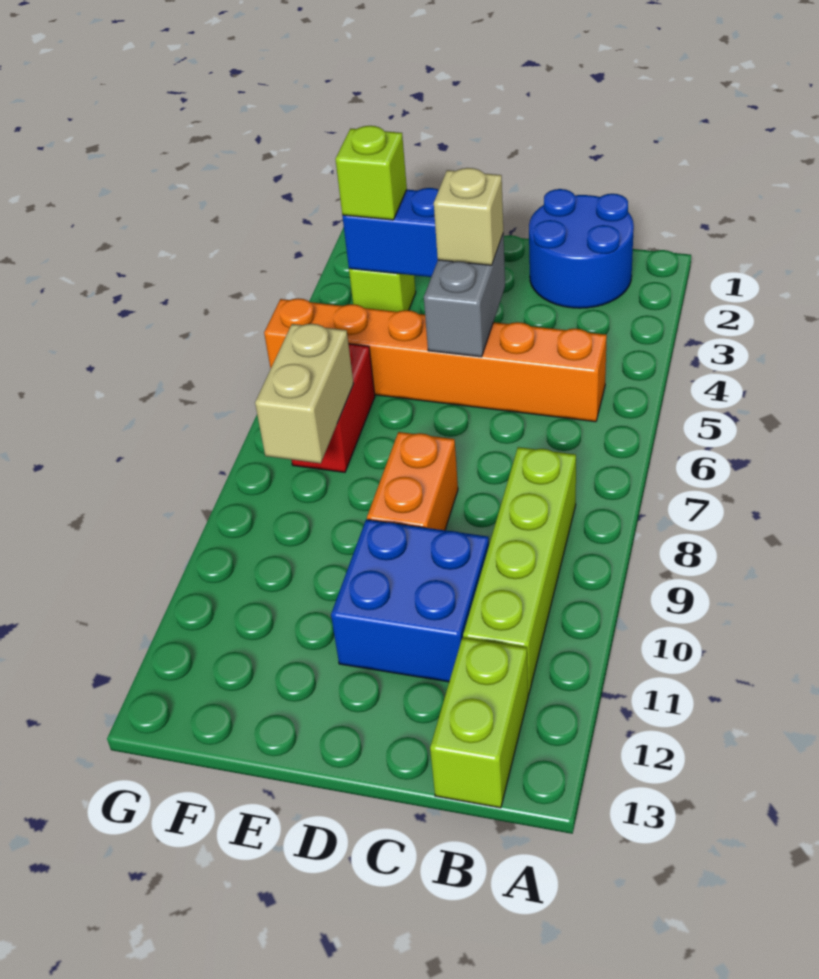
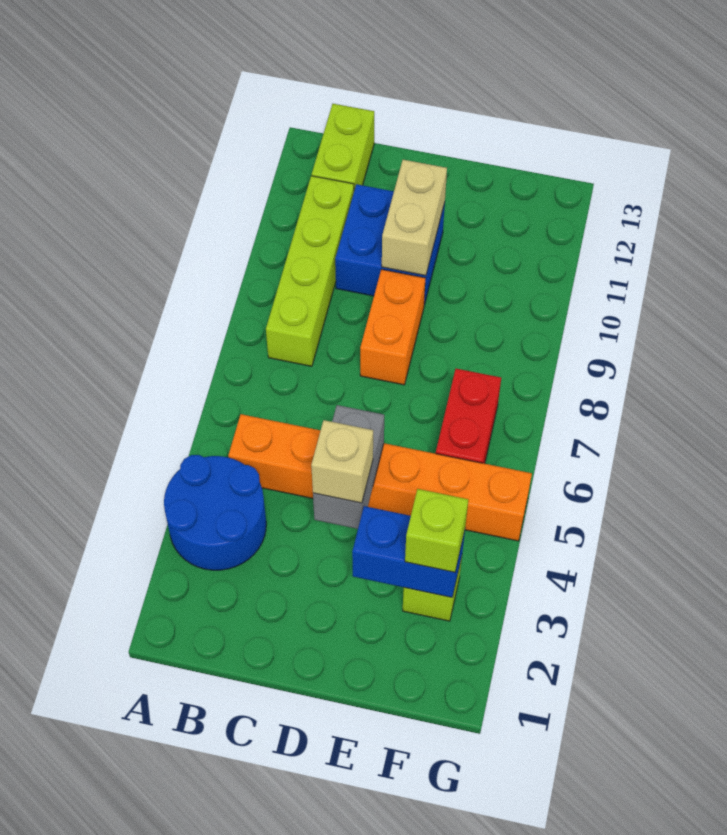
blue round brick B1:C2 level 1 -> blue round brick A3:B4 level 1
tan brick F7:F8 level 2 -> tan brick D10:D11 level 2

